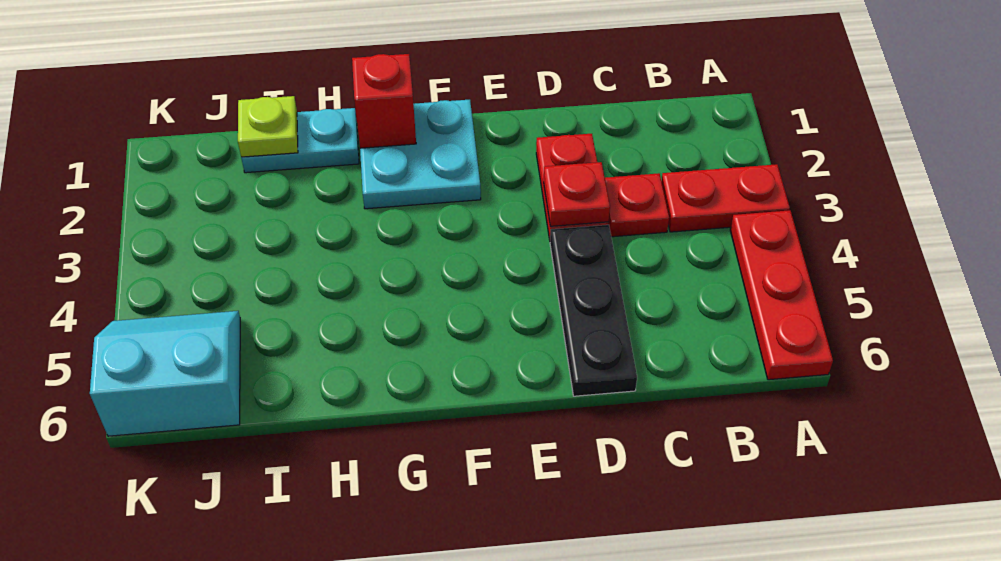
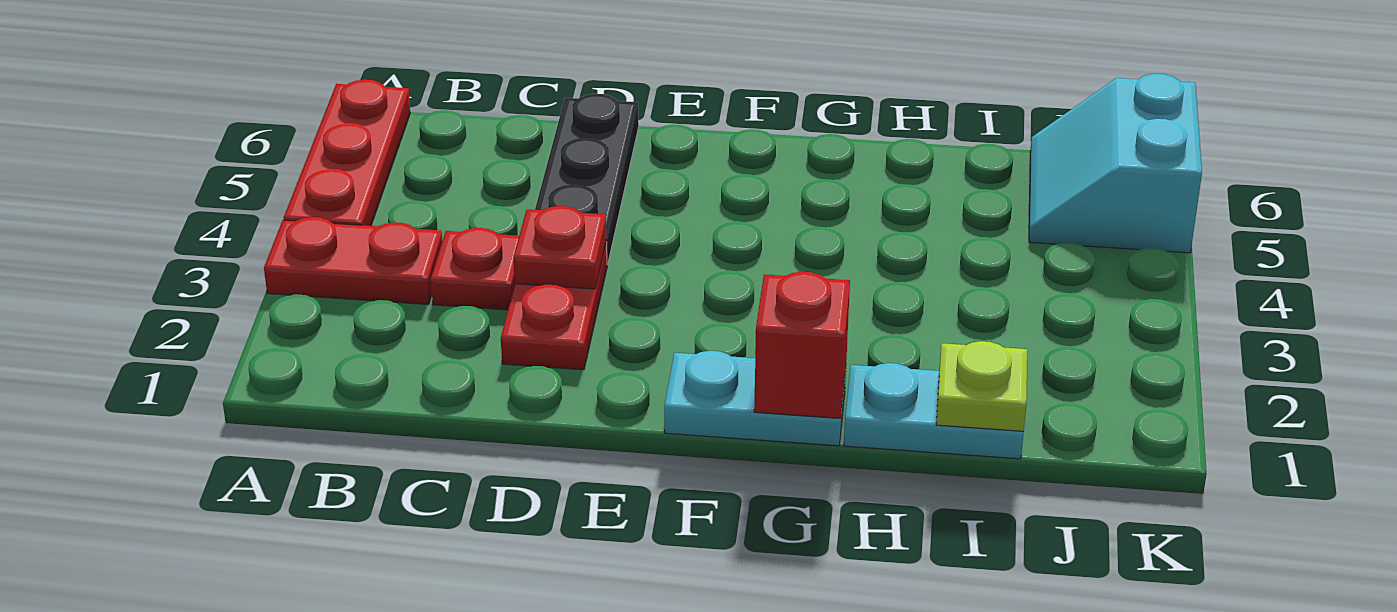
cyan plate F1:G2 level 1 -> cyan plate F1:G1 level 1
cyan slope J5:K6 level 1 top 6 -> cyan slope J5:K6 level 1 top K

